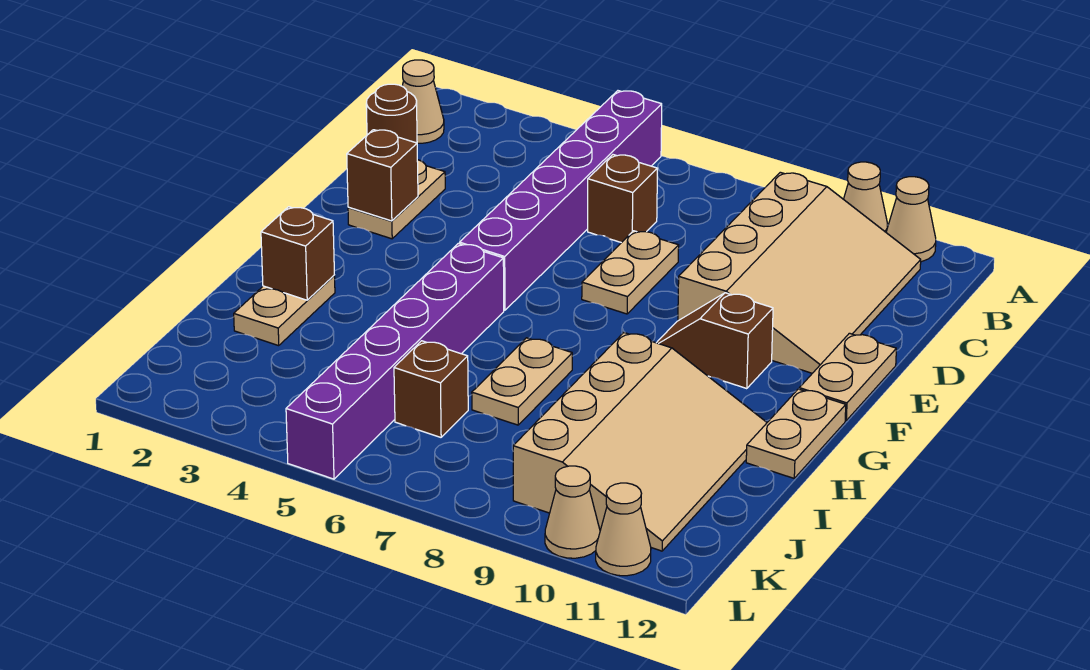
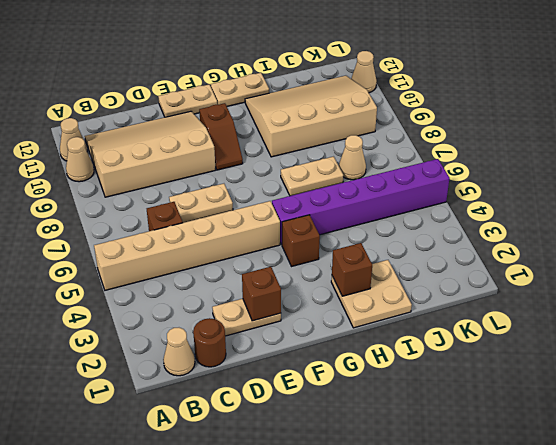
purple brick A5:F5 level 1 -> tan brick A5:F5 level 1
tan plate H2:I2 level 1 -> tan plate H1:I2 level 1
brown brick J6 level 1 -> brown brick G4 level 1
tan cone L10 level 1 -> tan cone J7 level 1

